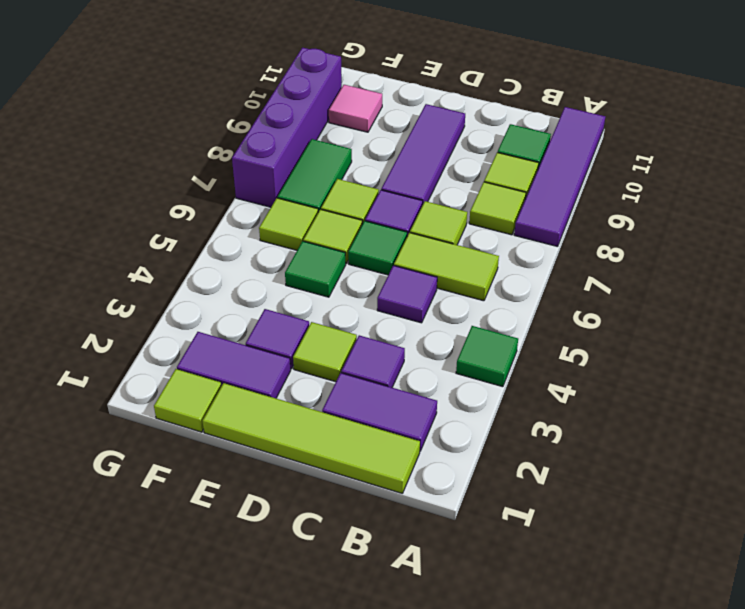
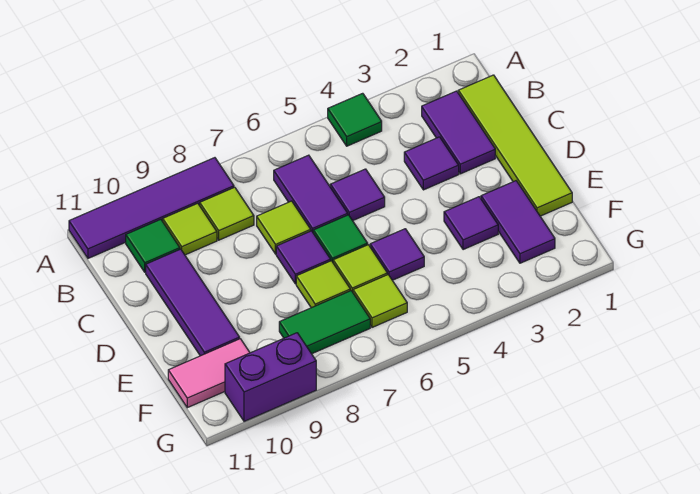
lime tile B6:C6 level 1 -> purple tile B6:C6 level 1
lime tile D3 level 1 -> none
purple tile D8:D10 level 1 -> purple tile C10:E10 level 1
green tile E5 level 1 -> purple tile E5 level 1
lime tile F1 level 1 -> none
pink tile F10 level 1 -> pink tile F10:F11 level 1
purple brick G7:G10 level 1 -> purple brick G9:G10 level 1

